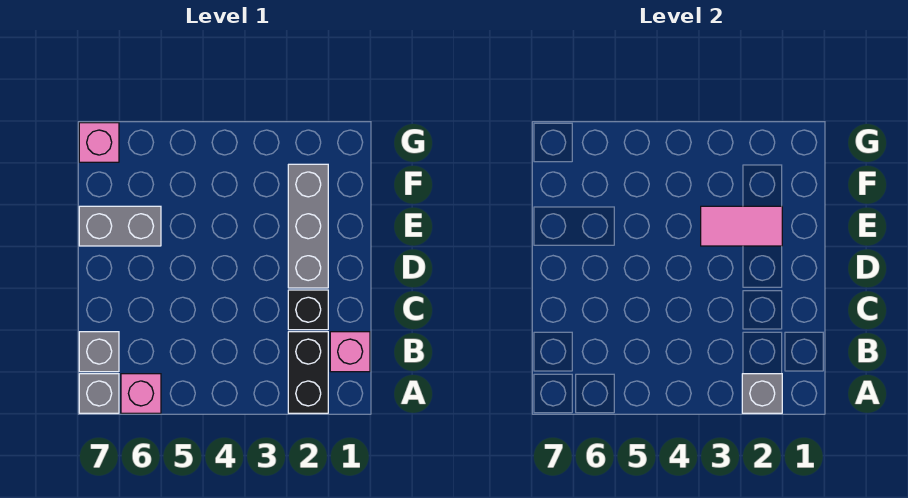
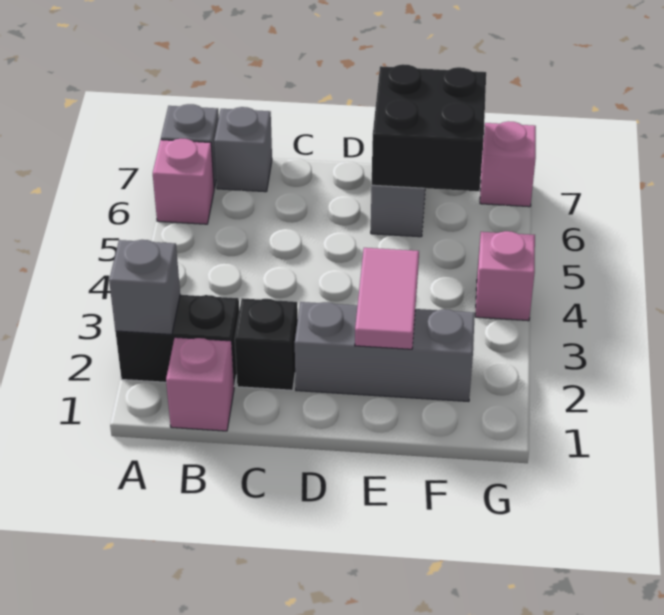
none -> black brick E6:F7 level 2
none -> pink brick G4 level 1

